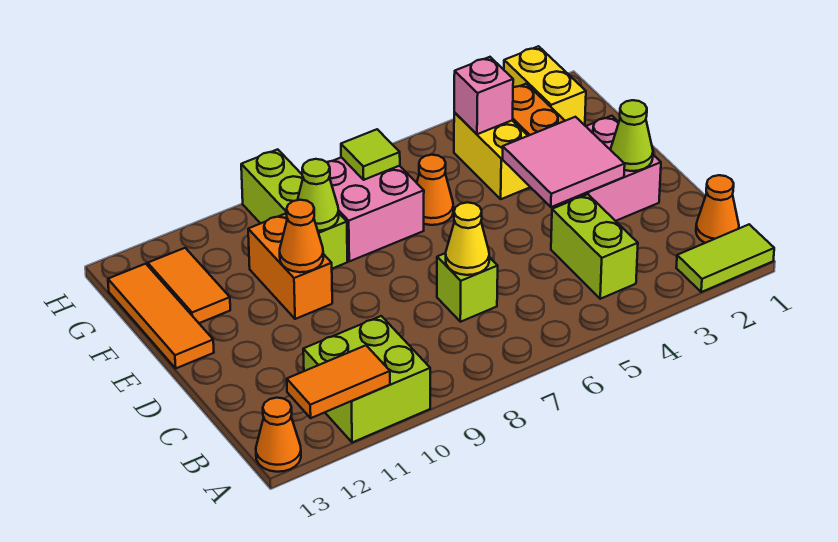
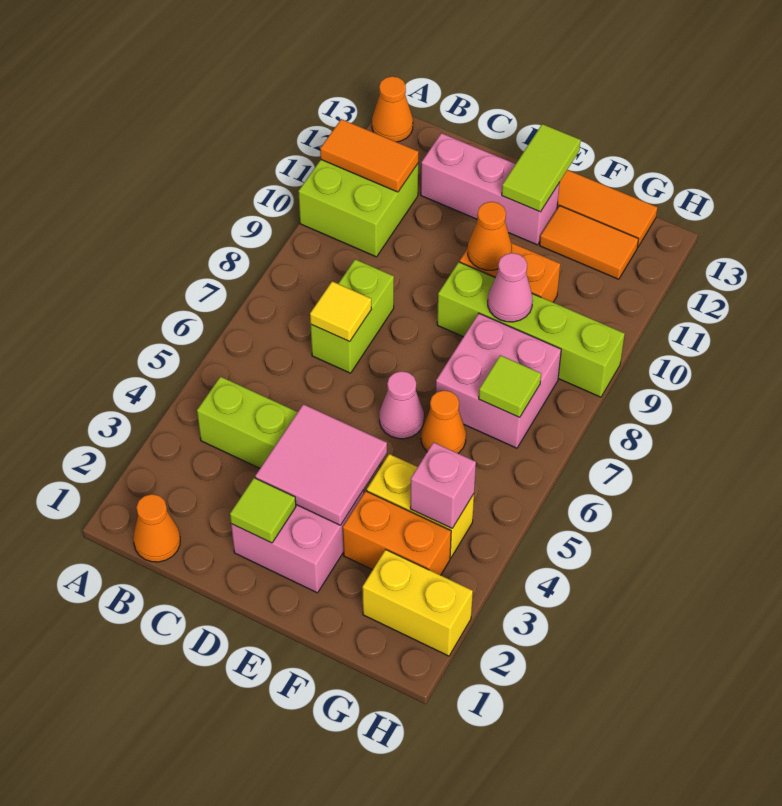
lime tile A1:A2 level 1 -> lime tile E12:E13 level 2
orange tile A11:A12 level 2 -> orange tile A11:B11 level 2
lime brick C7 level 1 -> lime brick C7:C8 level 1
yellow cone C7 level 2 -> yellow tile C7 level 2
none -> pink brick C12:E12 level 1
lime cone D2 level 2 -> lime tile D2 level 2
none -> pink cone E6 level 1
lime brick F9:H9 level 1 -> lime brick E9:H9 level 1
lime cone F9 level 2 -> pink cone F9 level 2

